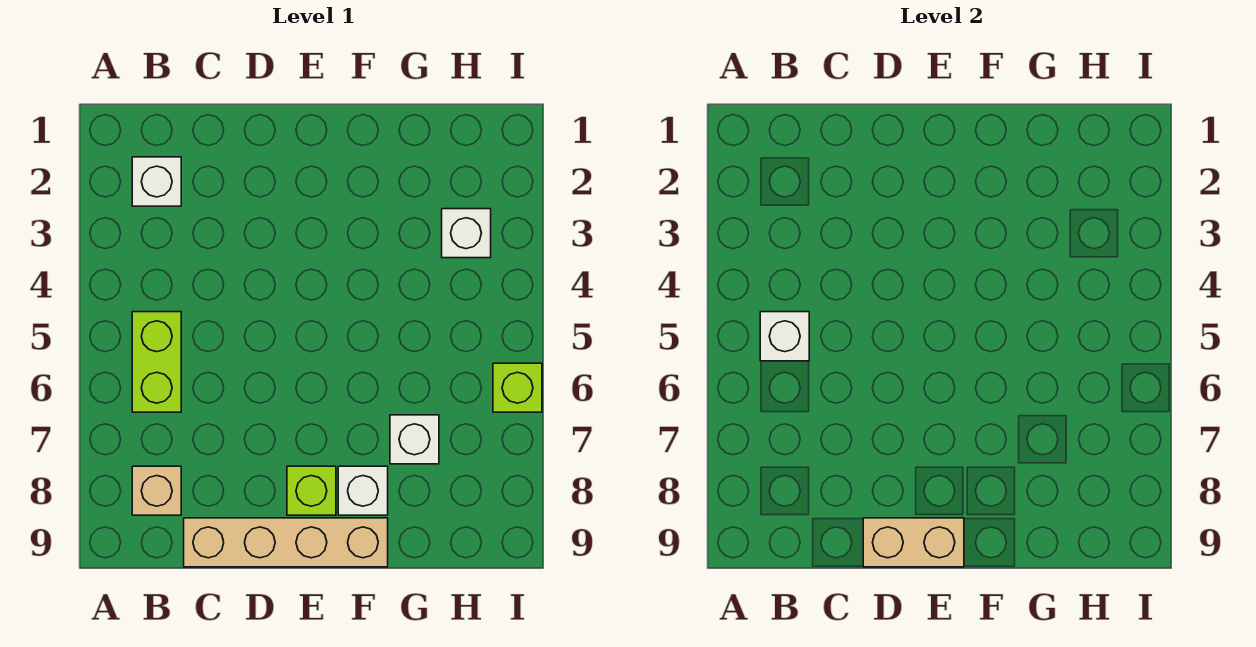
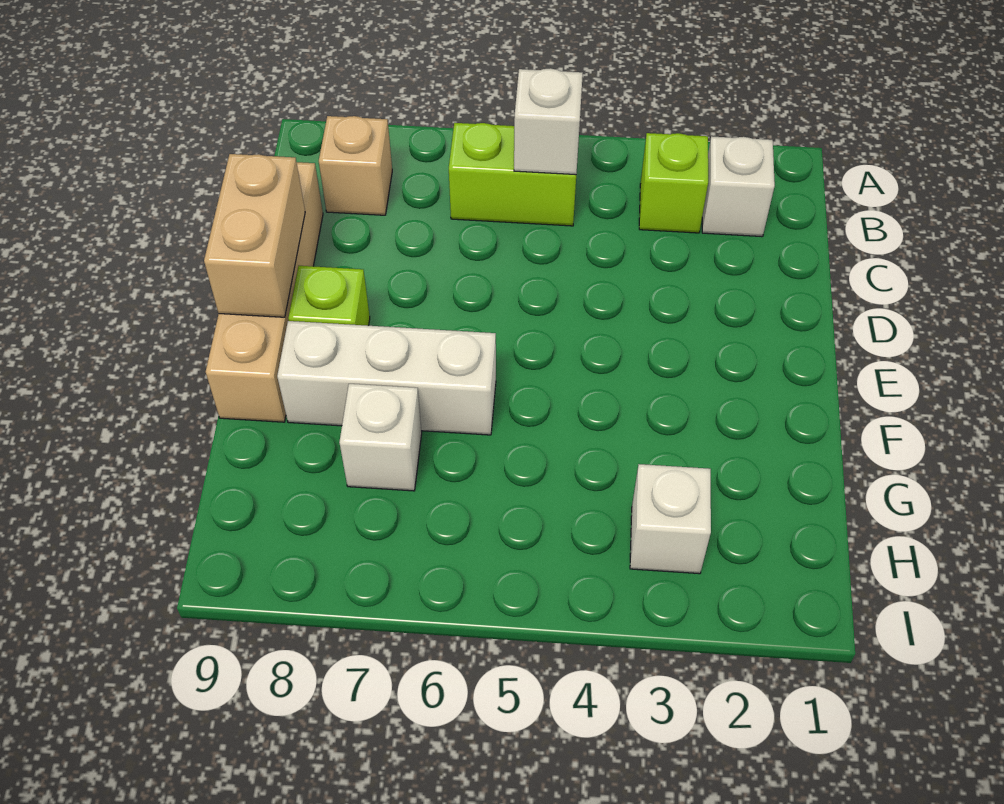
white brick F8 level 1 -> white brick F6:F8 level 1
lime brick I6 level 1 -> lime brick B3 level 1

